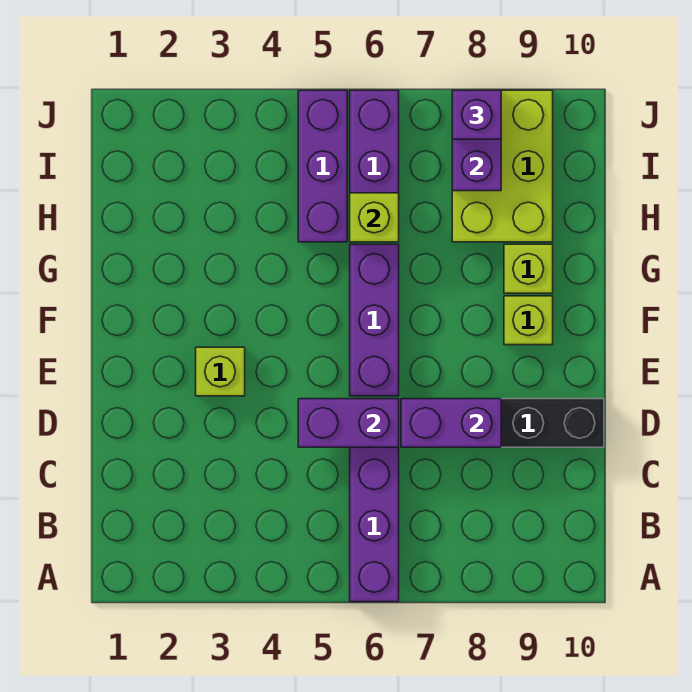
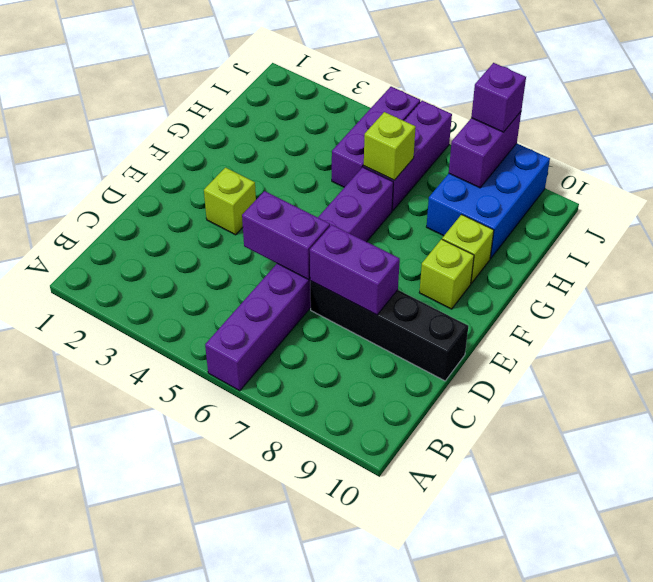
lime brick H8:J9 level 1 -> blue brick H8:J9 level 1

